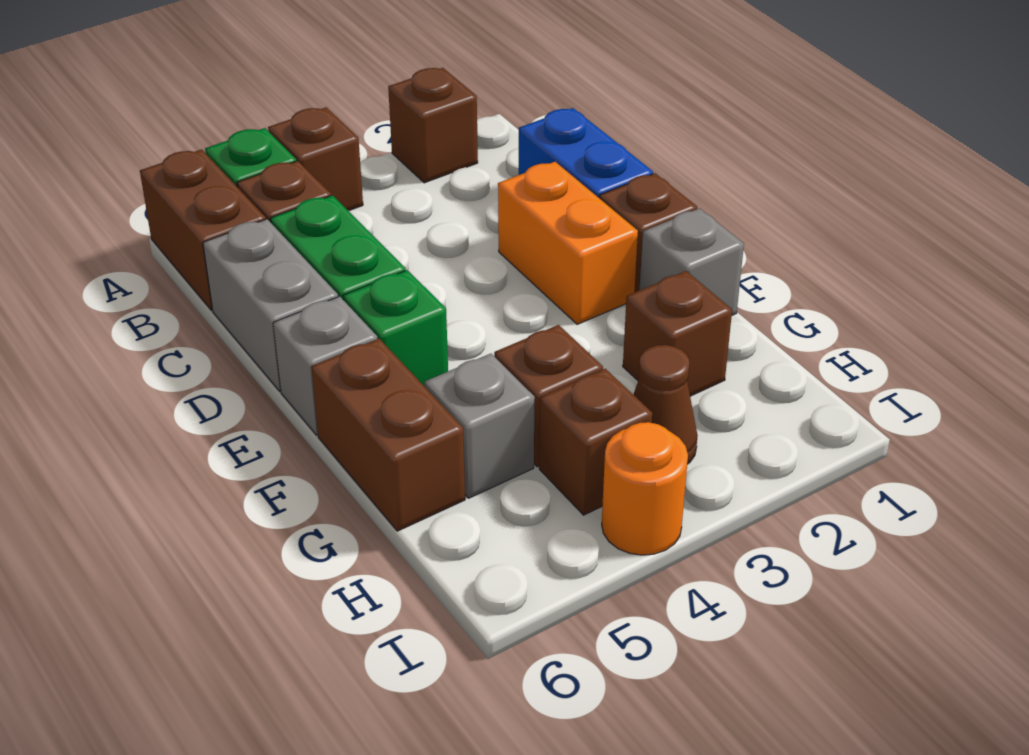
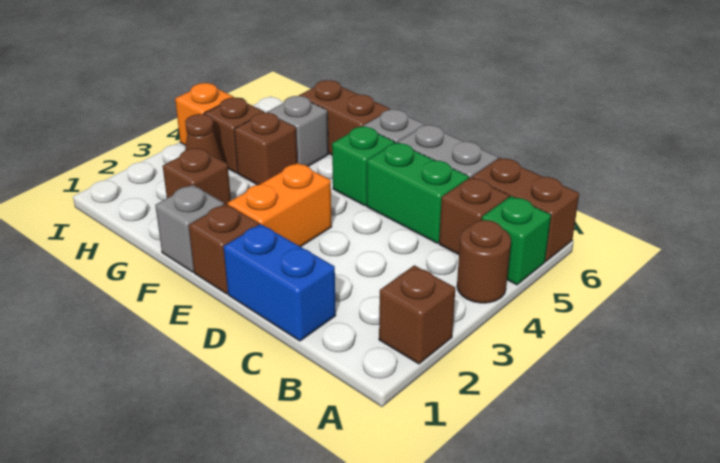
brown brick A4 level 1 -> brown round brick A4 level 1
orange brick D2:E2 level 1 -> orange brick E2:E3 level 1
orange round brick I4 level 1 -> orange brick I4 level 1

